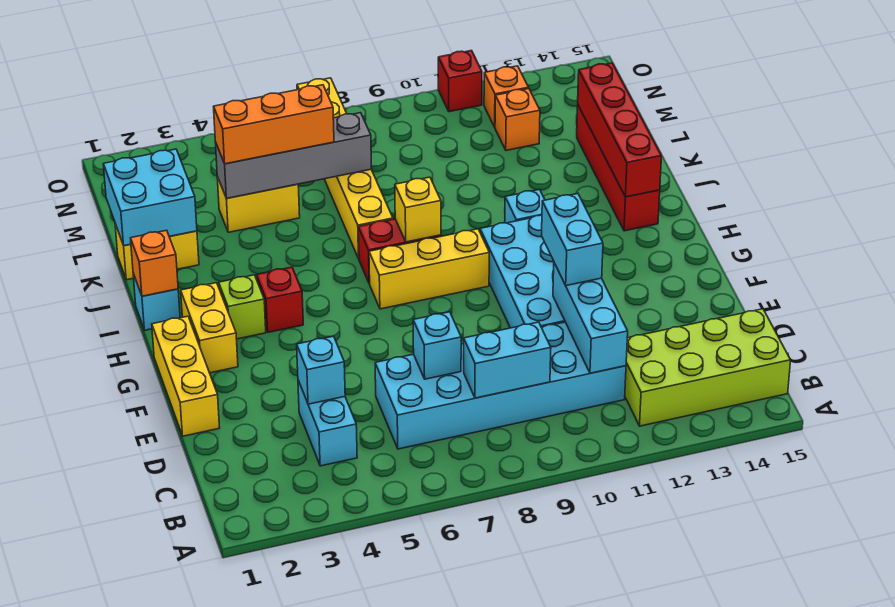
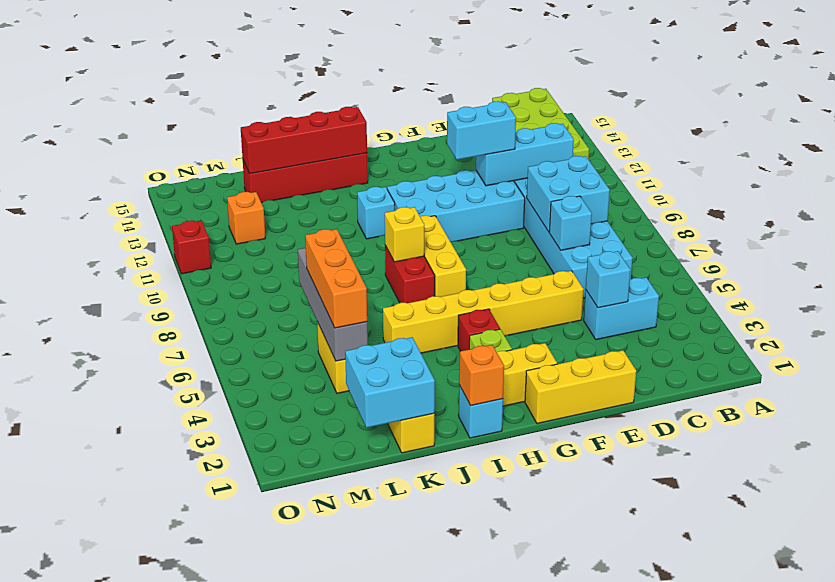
cyan brick C8:C9 level 2 -> cyan brick C8:D9 level 2
yellow brick J7:O7 level 1 -> yellow brick E5:J5 level 1
orange brick N12 level 1 -> none

